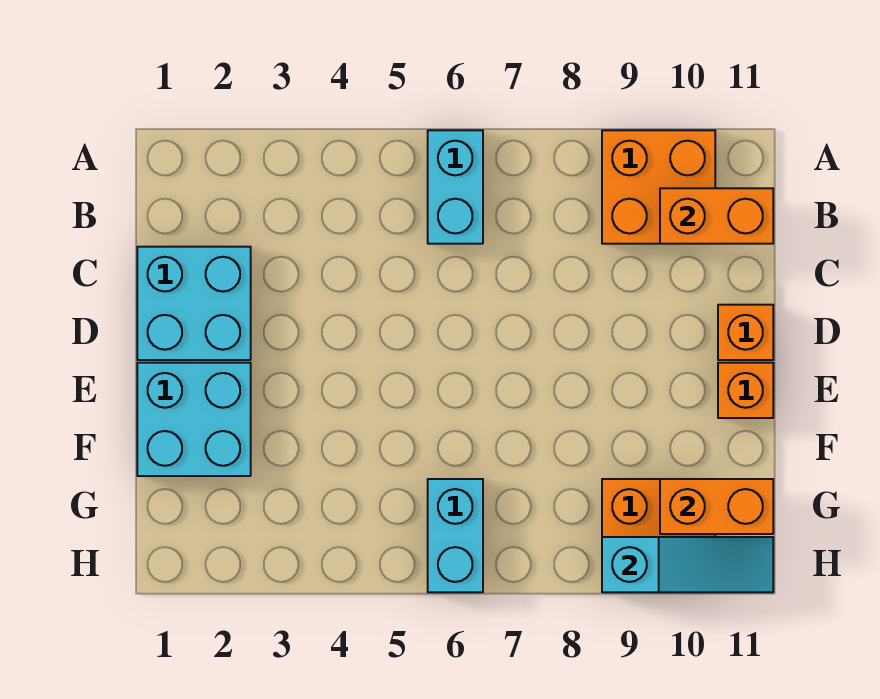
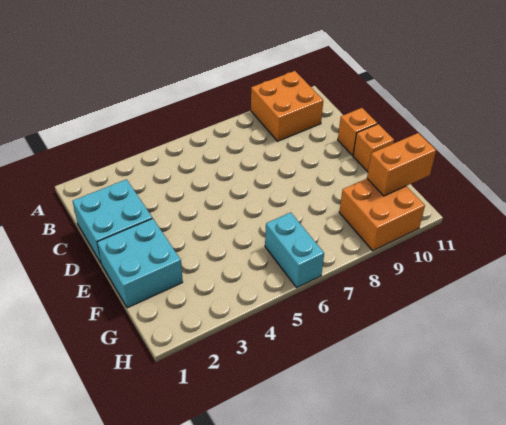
cyan brick A6:B6 level 1 -> none
orange brick B10:B11 level 2 -> none
cyan slope H9:H11 level 2 top 9 -> none

